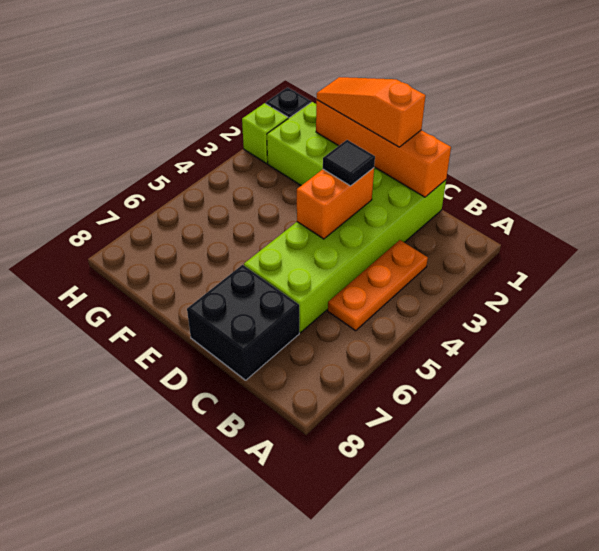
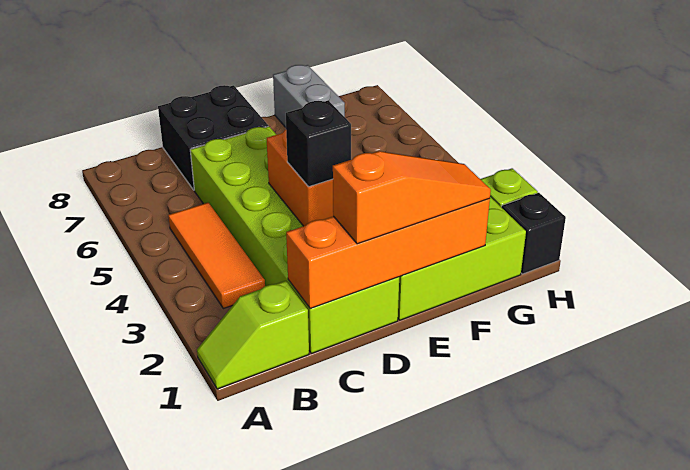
none -> lime slope A1:B1 level 1 top B
orange plate B3:B5 level 1 -> orange tile B3:B5 level 1
black tile D3 level 3 -> black brick D3 level 3
none -> grey brick F7:F8 level 1

